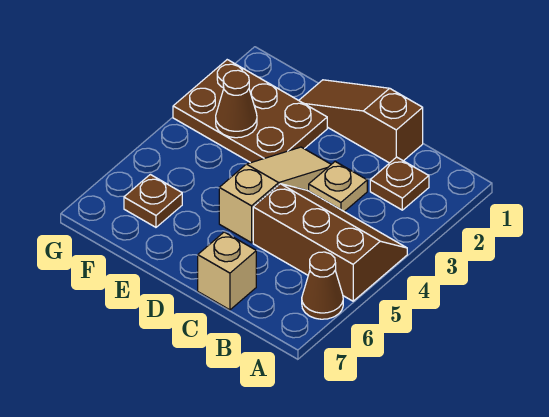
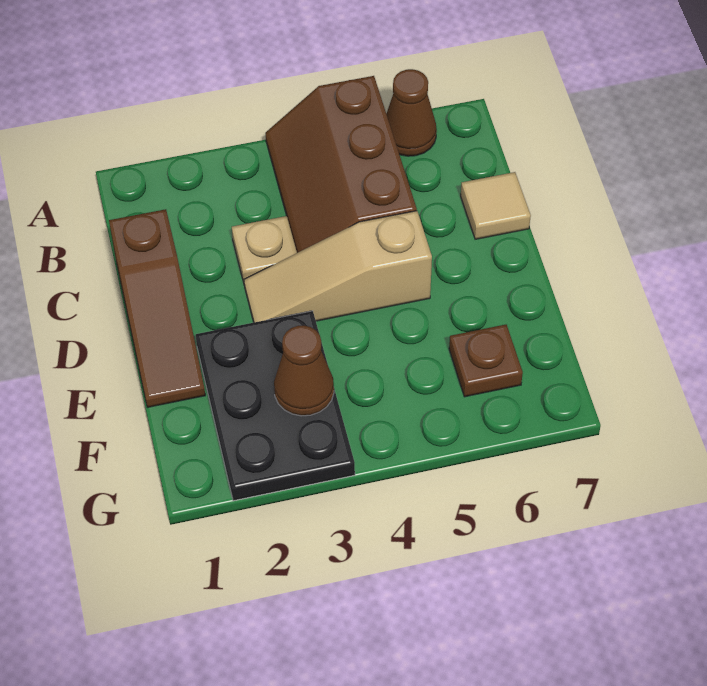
brown plate B2 level 1 -> none
tan brick C7 level 1 -> tan tile C7 level 1
brown plate E2:G3 level 1 -> black plate E2:G3 level 1

